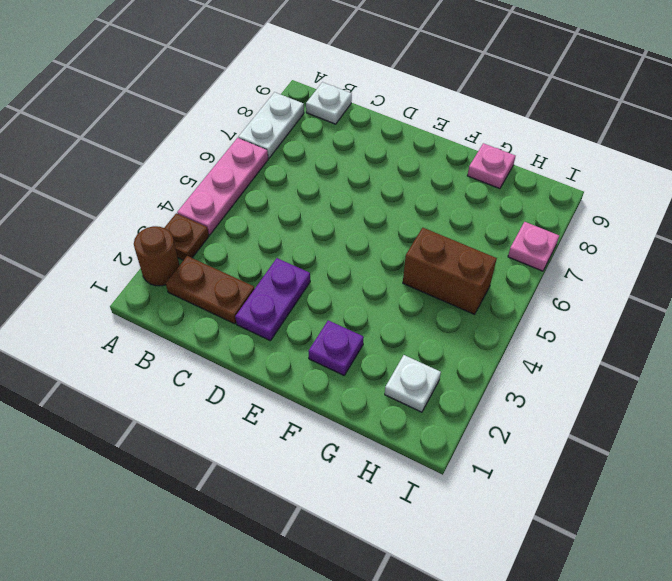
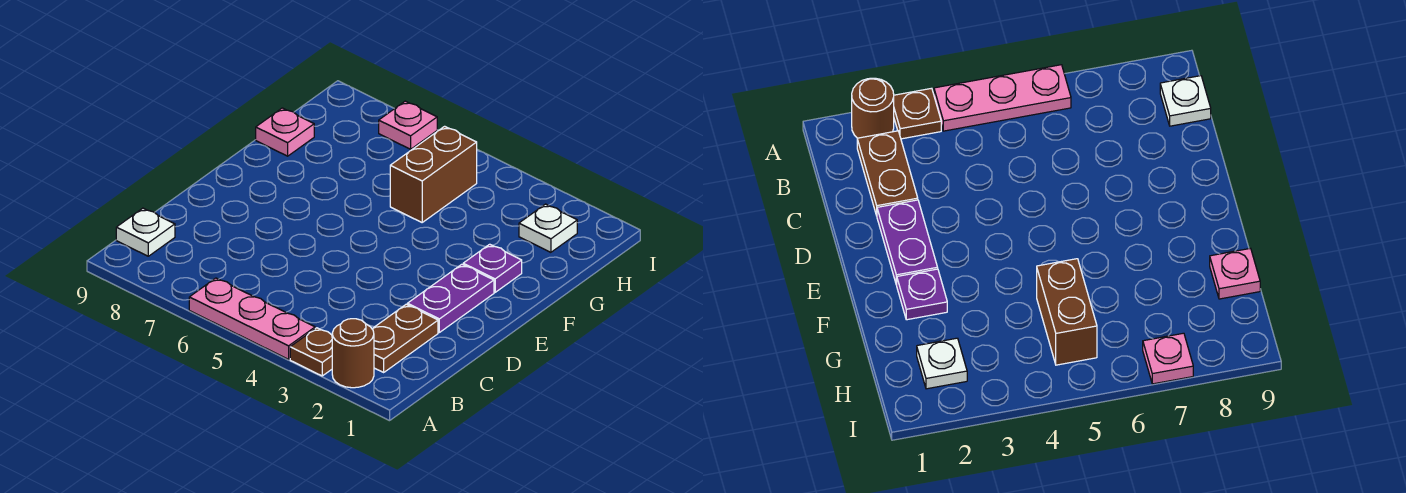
white plate A7:A8 level 1 -> none
purple plate D2:D3 level 1 -> purple plate D2:E2 level 1

